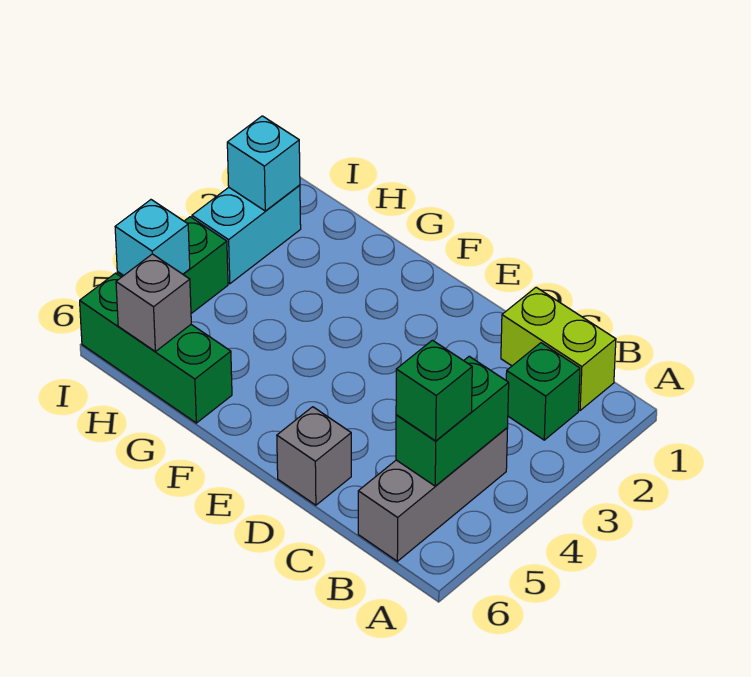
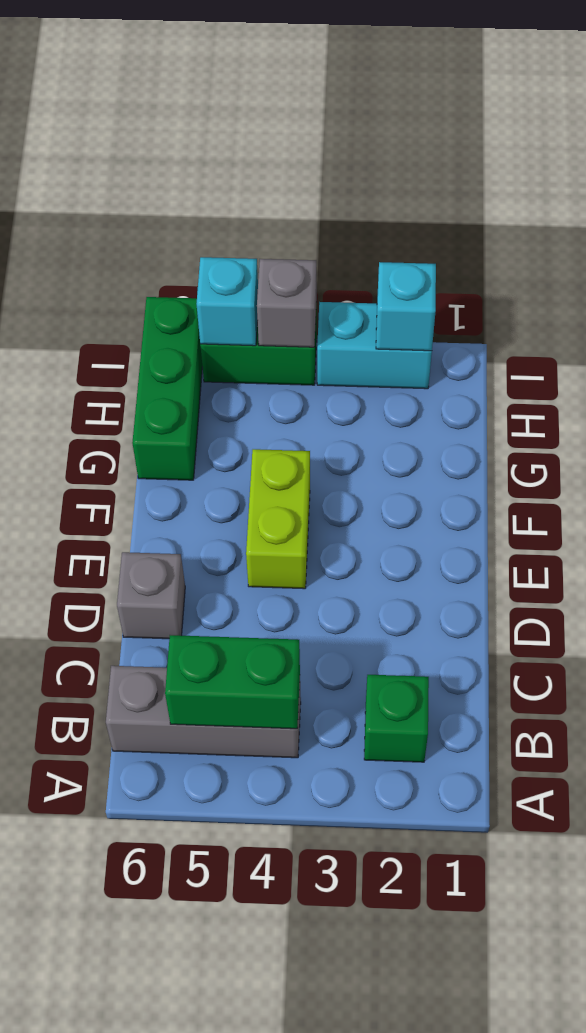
lime brick B1:C1 level 1 -> lime brick E4:F4 level 1
green brick B5 level 3 -> none
grey brick H6 level 2 -> grey brick I4 level 2

